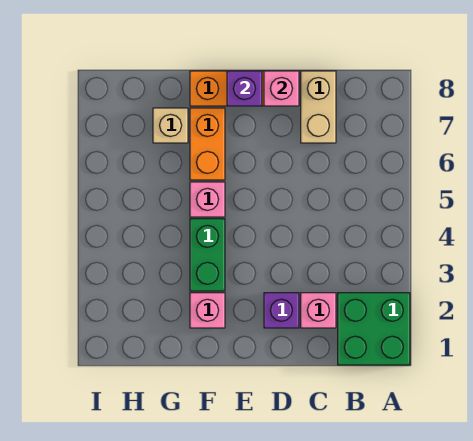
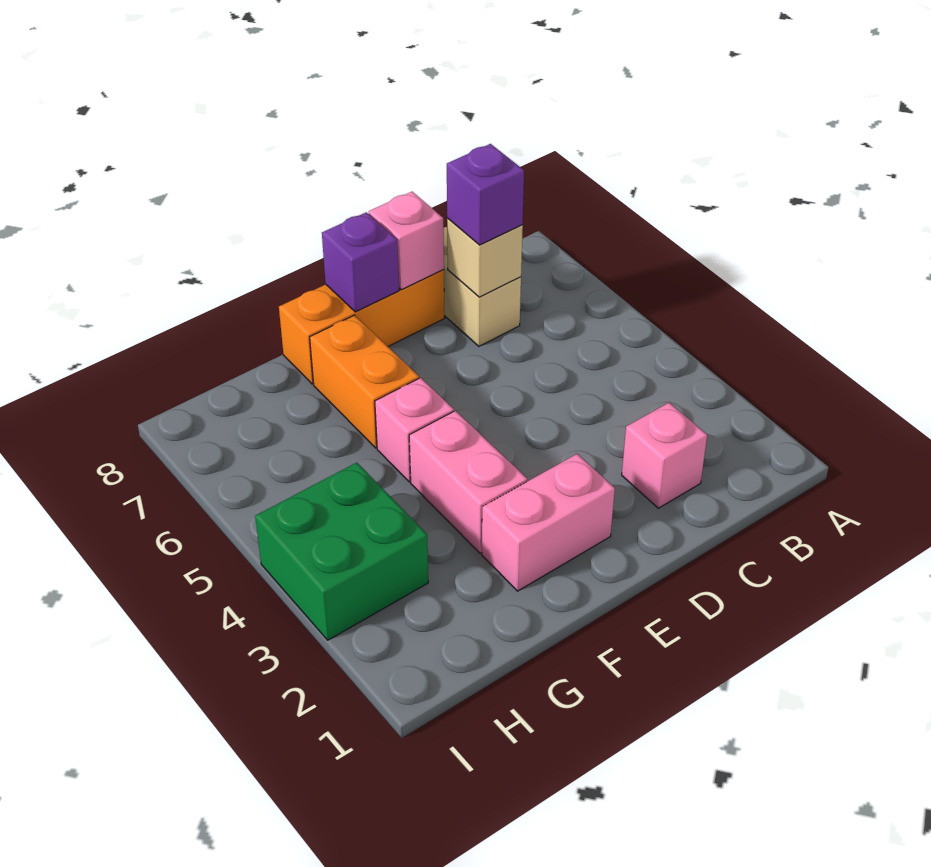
green brick A1:B2 level 1 -> green brick H3:I4 level 1
purple brick D2 level 1 -> purple brick C7 level 3
pink brick F2 level 1 -> pink brick E2:F2 level 1
green brick F3:F4 level 1 -> pink brick F3:F4 level 1
tan brick G7 level 1 -> tan brick C7 level 2

